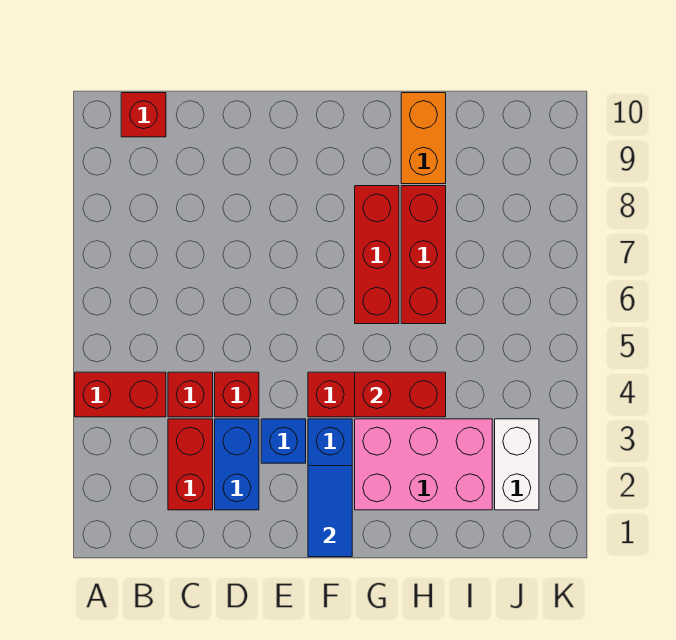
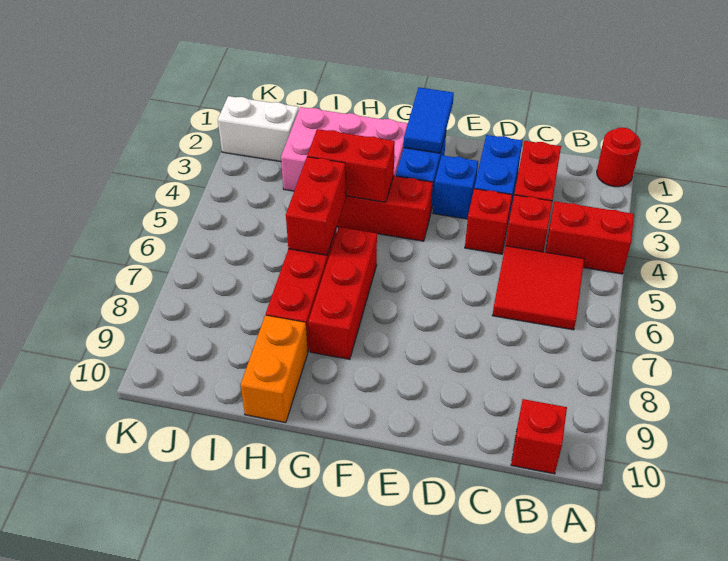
none -> red round brick A1 level 1
none -> red tile B5:C6 level 1
none -> red brick H5:H6 level 2
white brick J2:J3 level 1 -> white brick J2:K2 level 1

